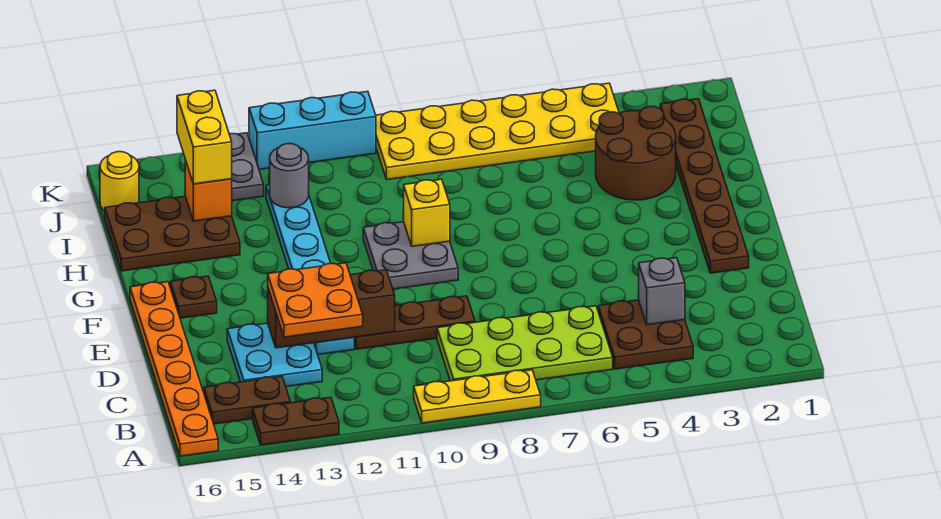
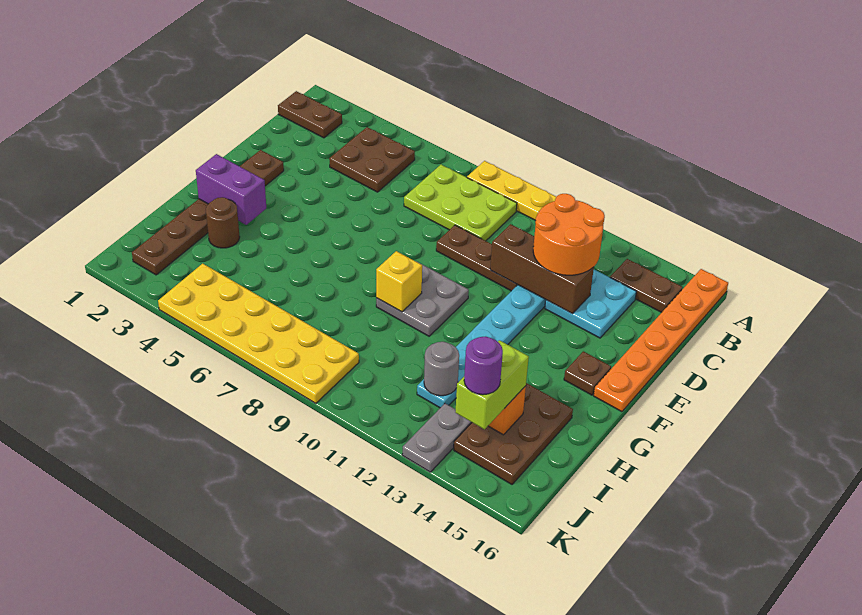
brown plate A13:A14 level 1 -> brown plate B1:B2 level 1
lime plate B6:C9 level 1 -> lime plate B7:C9 level 1
grey brick C4 level 2 -> none
orange plate C12:D13 level 3 -> orange round brick C12:D13 level 3
none -> purple brick G2:G3 level 2
brown round brick H3:I4 level 1 -> brown round brick H3 level 1
brown plate H14:I16 level 1 -> brown plate H14:J15 level 1
yellow brick I14:J14 level 3 -> lime brick I14:J14 level 3
none -> purple round brick J14 level 4
yellow round brick J16 level 1 -> none
cyan brick K10:K12 level 1 -> none

